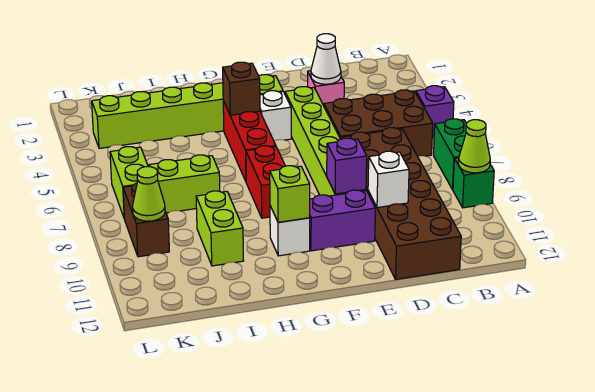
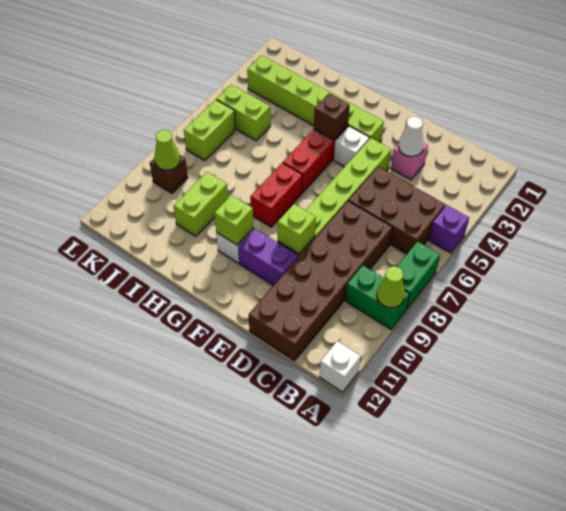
green brick A9 level 1 -> green brick A9:B9 level 1
white brick D10 level 2 -> white brick A12 level 1
purple brick E9 level 2 -> lime brick E9 level 2
lime brick I7:J7 level 1 -> lime brick J5:K5 level 1
brown brick K8:K9 level 1 -> brown brick K9 level 1

